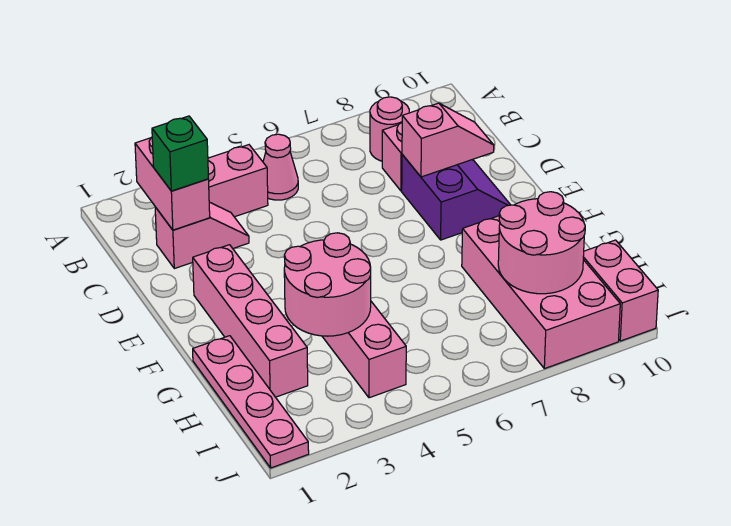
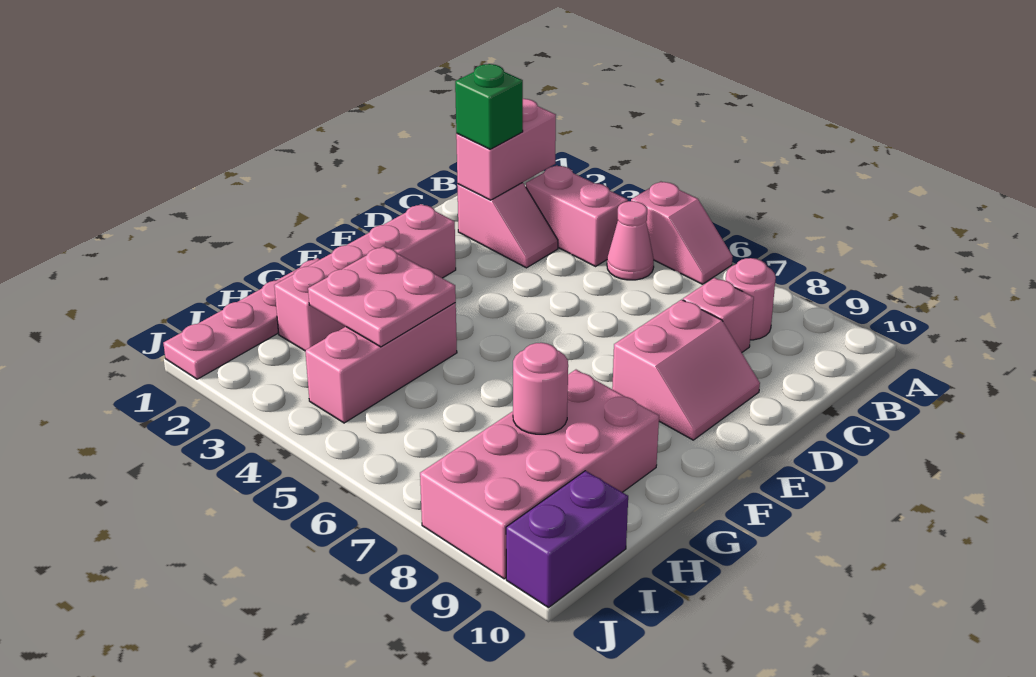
purple slope D8:E9 level 1 top 8 -> pink slope D8:E9 level 1 top 8
pink slope D8:D9 level 2 top 8 -> pink slope A5:A6 level 1 top 5
pink round brick G3:H4 level 2 -> pink plate G3:H4 level 2
pink round brick H8:I9 level 2 -> pink round brick H8 level 2
pink brick I10:J10 level 1 -> purple brick I10:J10 level 1

